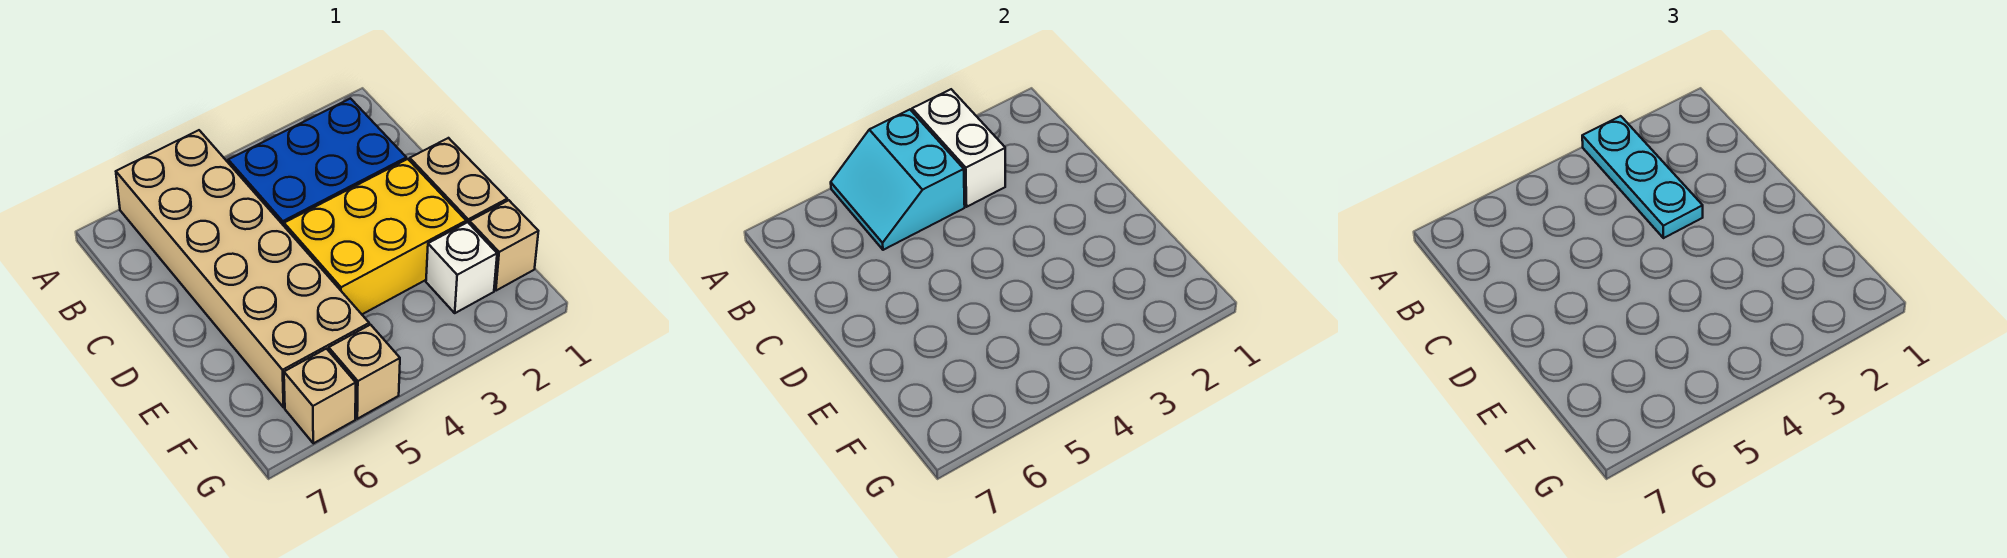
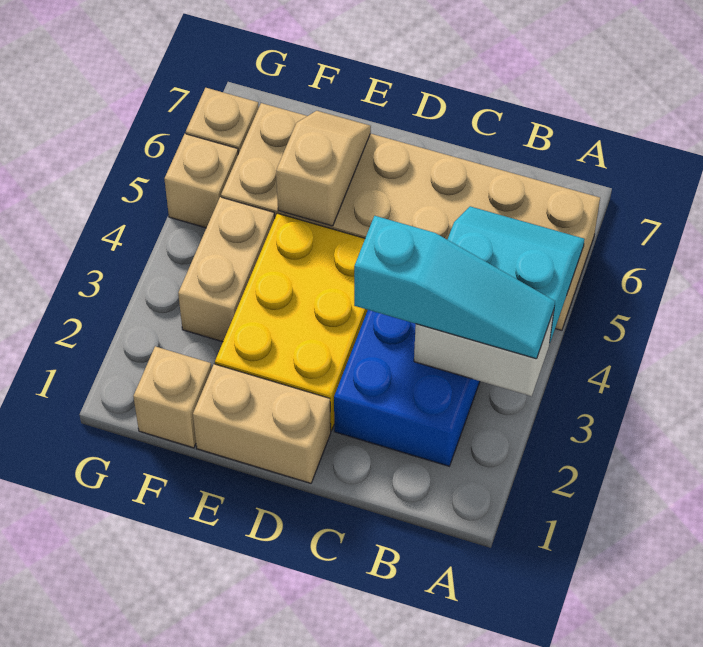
cyan plate A3:C3 level 3 -> cyan slope A3:C3 level 3 top C
none -> tan slope E5:E6 level 2 top 5
white brick F2 level 1 -> none
none -> tan brick F3:F4 level 1

